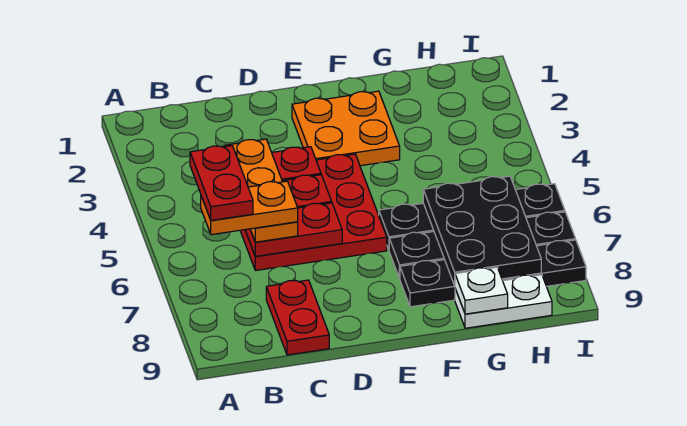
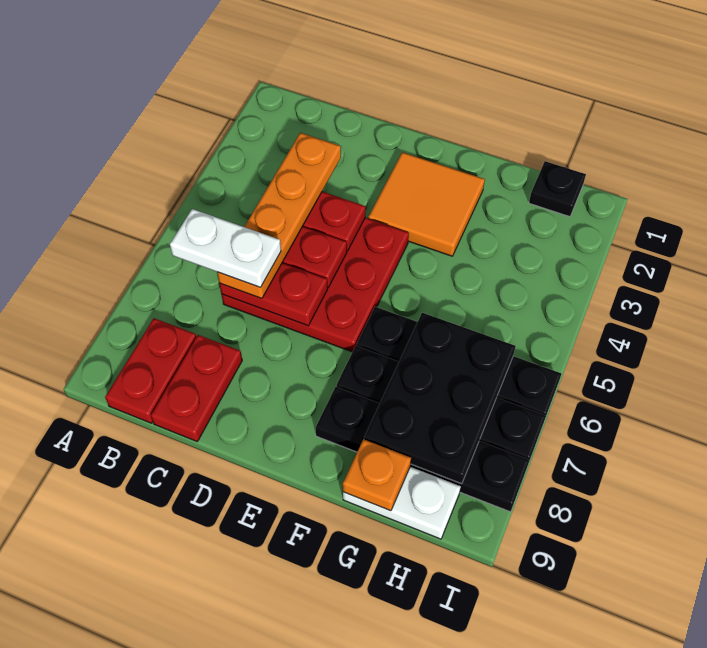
red plate B5:B6 level 5 -> red plate B8:B9 level 1
orange plate B6:C6 level 4 -> white plate B6:C6 level 4
orange plate C4:C6 level 3 -> orange plate C3:C6 level 3
orange plate E2:F3 level 1 -> orange tile E2:F3 level 1
white plate G9 level 2 -> orange plate G9 level 2
none -> black plate H1 level 1

